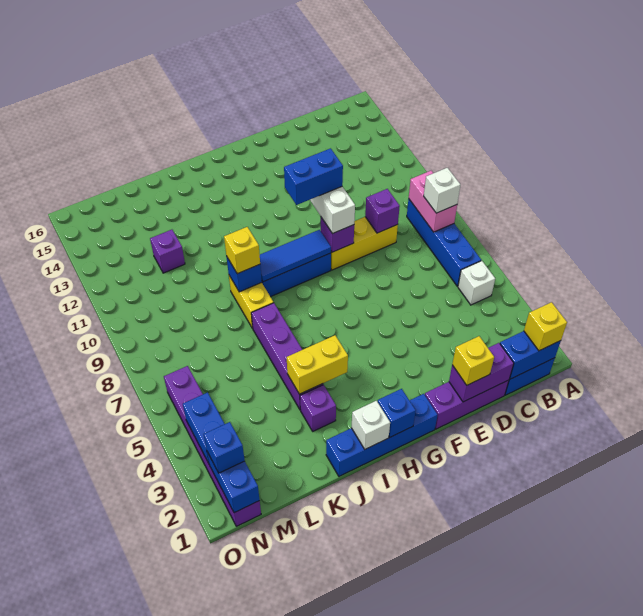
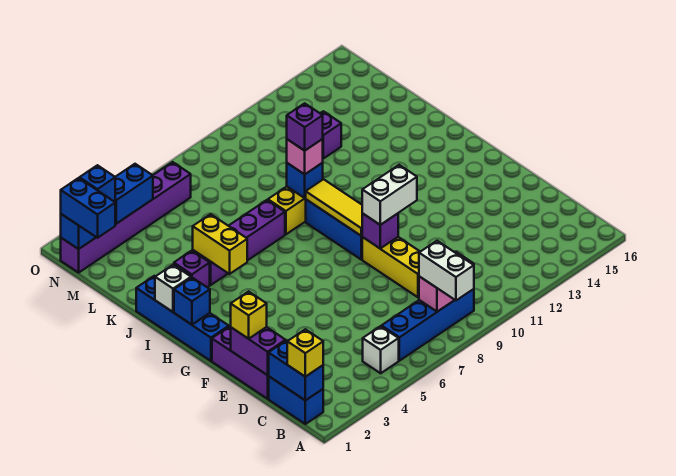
white brick B8 level 3 -> white brick A8:B8 level 3
purple brick D9 level 2 -> purple brick J9 level 4
blue brick F10:G10 level 4 -> blue brick M1:N1 level 3
blue tile G9:I9 level 2 -> yellow tile G9:I9 level 2
yellow brick J9 level 3 -> pink brick J9 level 3

